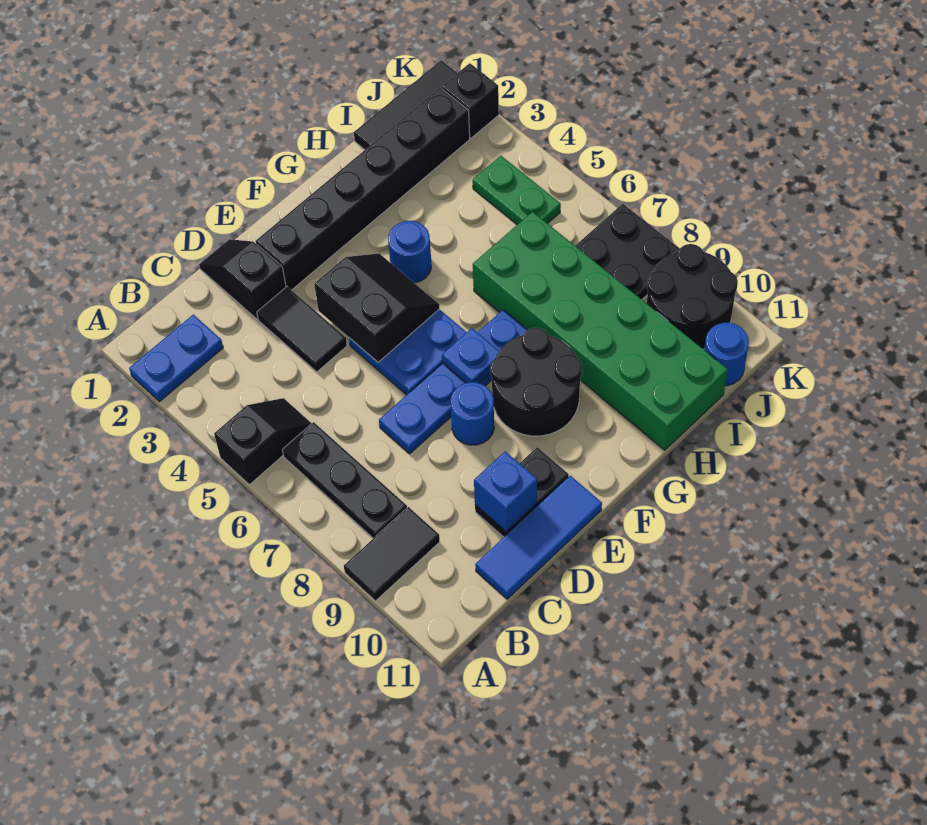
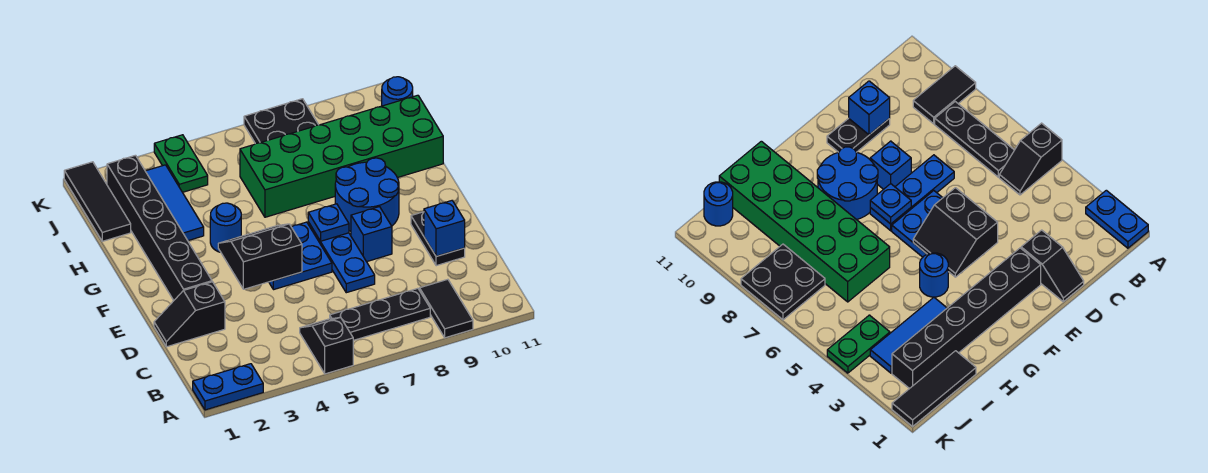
blue plate A2:B2 level 1 -> blue plate A1:A2 level 1
blue tile C11:E11 level 1 -> blue tile H3:J3 level 1
black tile D3:D4 level 1 -> none
blue plate D7:G7 level 1 -> blue plate D7:F7 level 1
blue round brick E8 level 1 -> blue brick E8 level 1
black round brick F8:G9 level 1 -> blue round brick F8:G9 level 1
green plate J4:J5 level 1 -> green plate J4:K4 level 1
black round brick J9:K10 level 1 -> none
black brick K2 level 1 -> none

